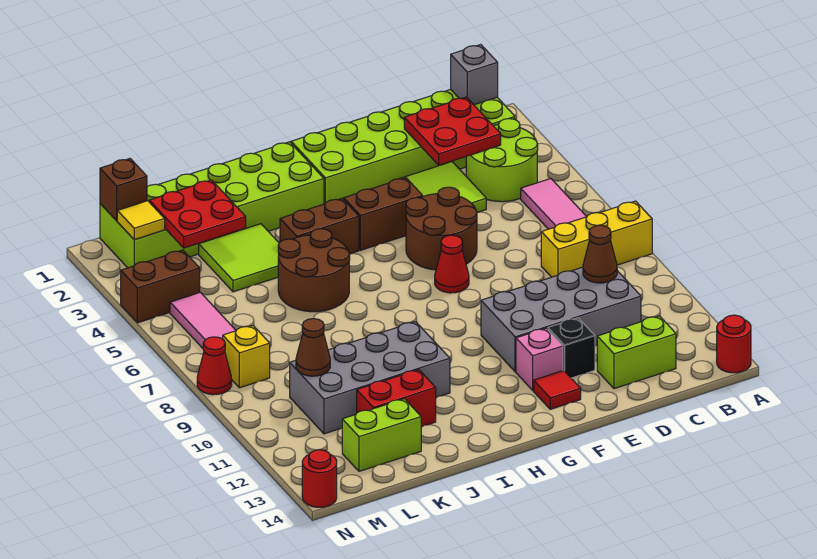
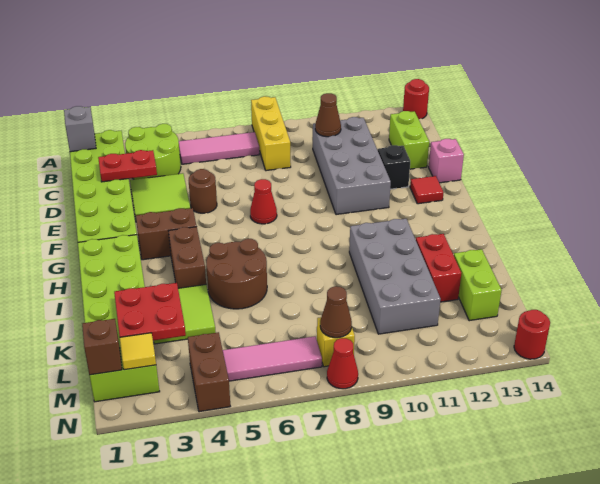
red plate C2:D3 level 2 -> red plate D2:D3 level 2
brown round brick E5:F6 level 1 -> brown round brick E5 level 1
brown brick F4:G4 level 1 -> brown brick G3:G4 level 1
pink brick F12 level 1 -> pink brick E14 level 1
brown cone L10 level 2 -> brown cone M8 level 2

